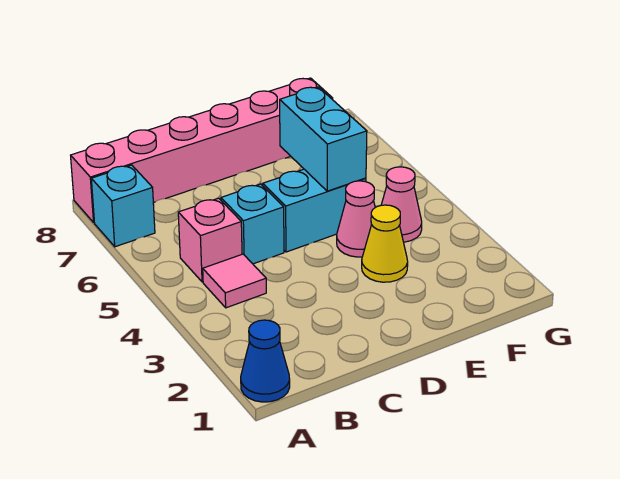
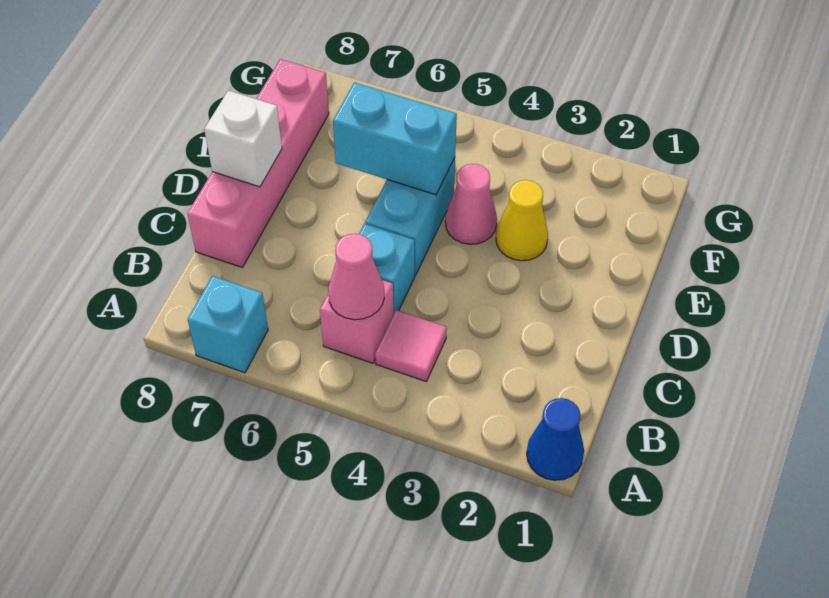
pink brick A8:F8 level 1 -> pink brick C8:F8 level 1
none -> white brick D8 level 2
pink cone F4 level 1 -> pink cone B5 level 2

